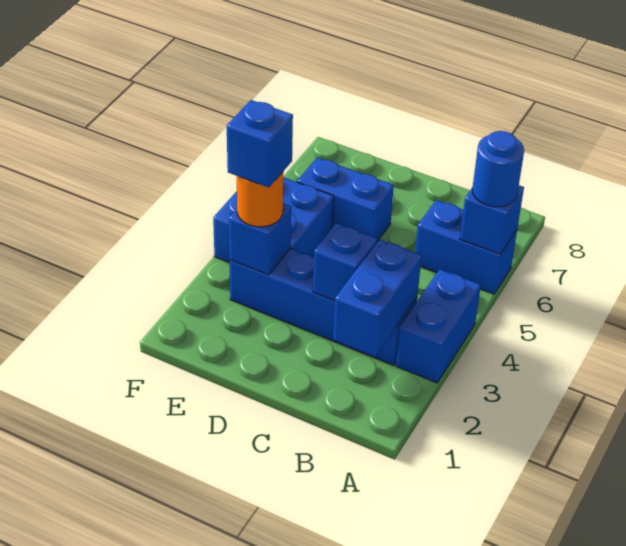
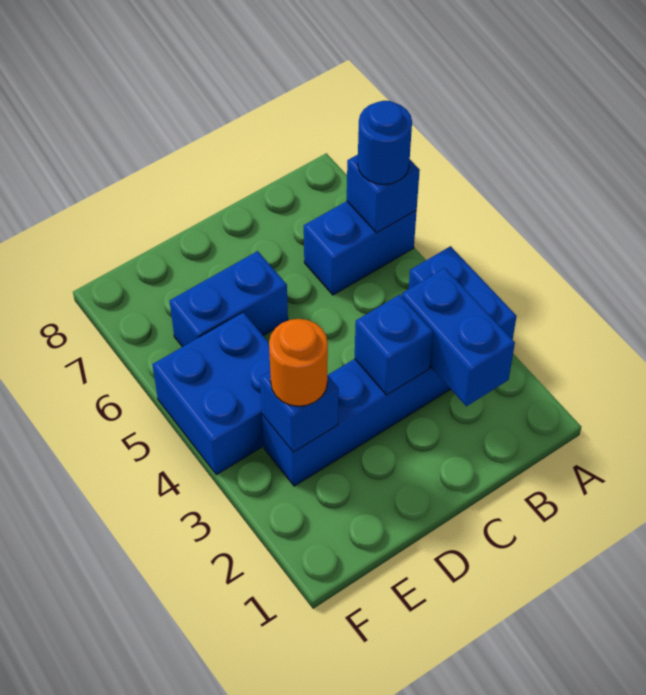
blue brick E3 level 4 -> none

